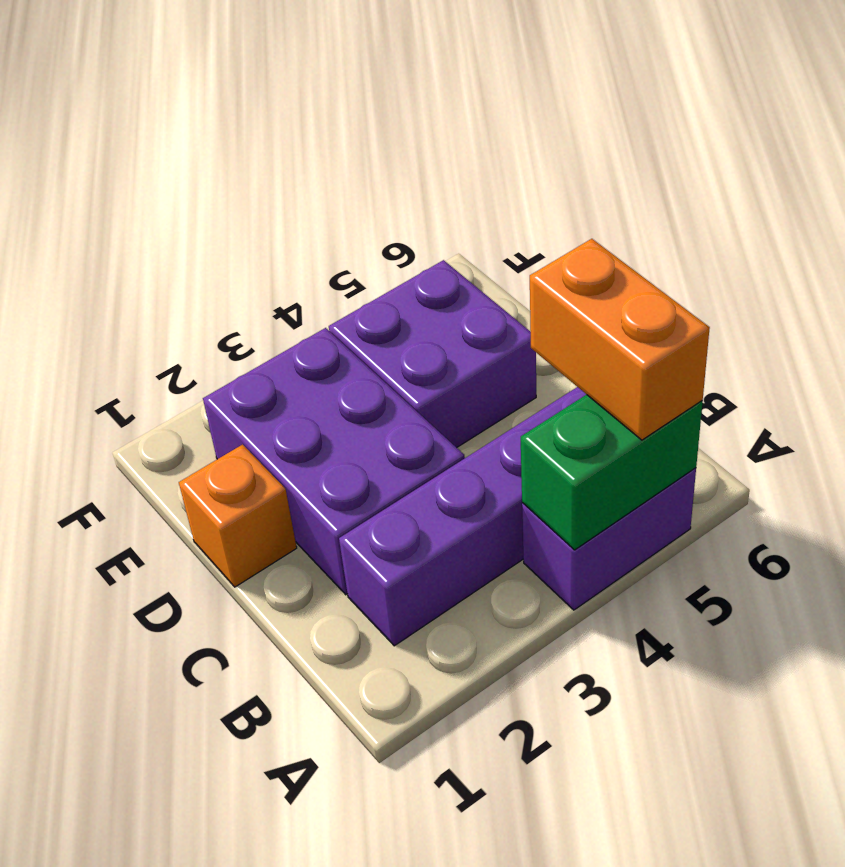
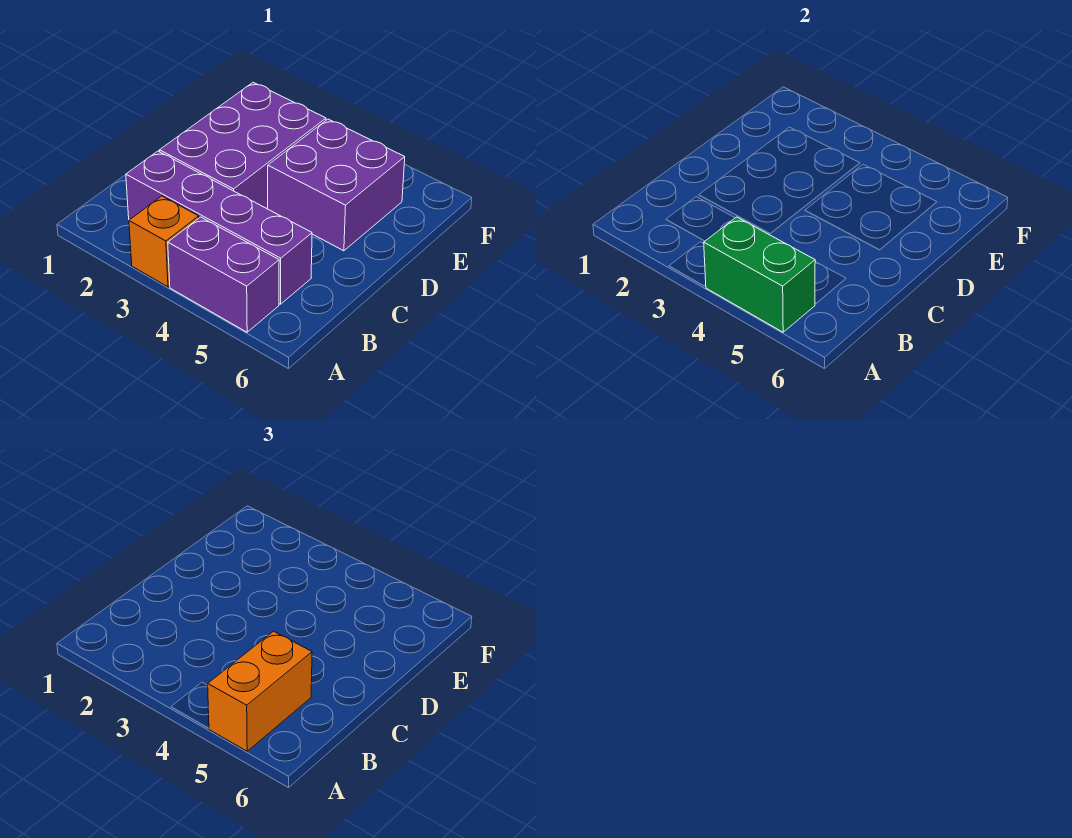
orange brick D1 level 1 -> orange brick A3 level 1

